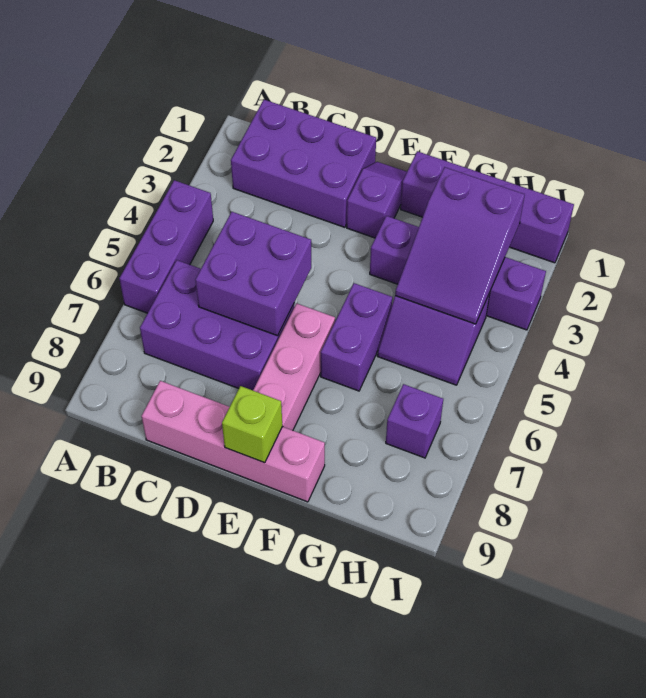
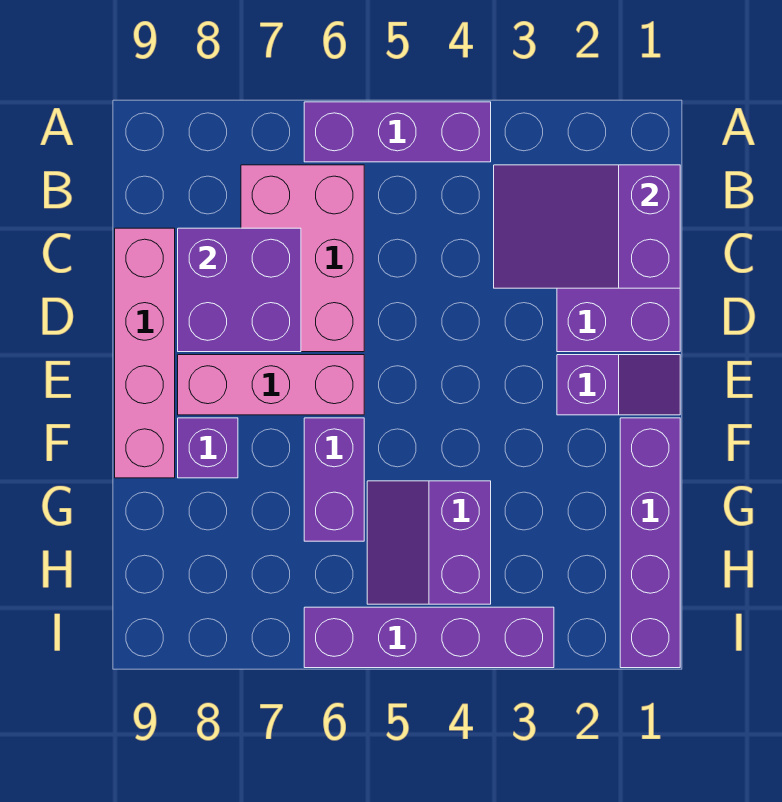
purple brick B6:D7 level 1 -> pink brick B6:D7 level 1
purple brick C5:D6 level 2 -> purple brick C7:D8 level 2
lime brick E9 level 2 -> none
purple brick F3:I3 level 1 -> purple brick I3:I6 level 1
purple brick F5:F6 level 1 -> purple brick F6:G6 level 1
purple slope G2:H4 level 2 top 2 -> purple slope B1:C3 level 2 top 1
purple brick H7 level 1 -> purple brick F8 level 1

